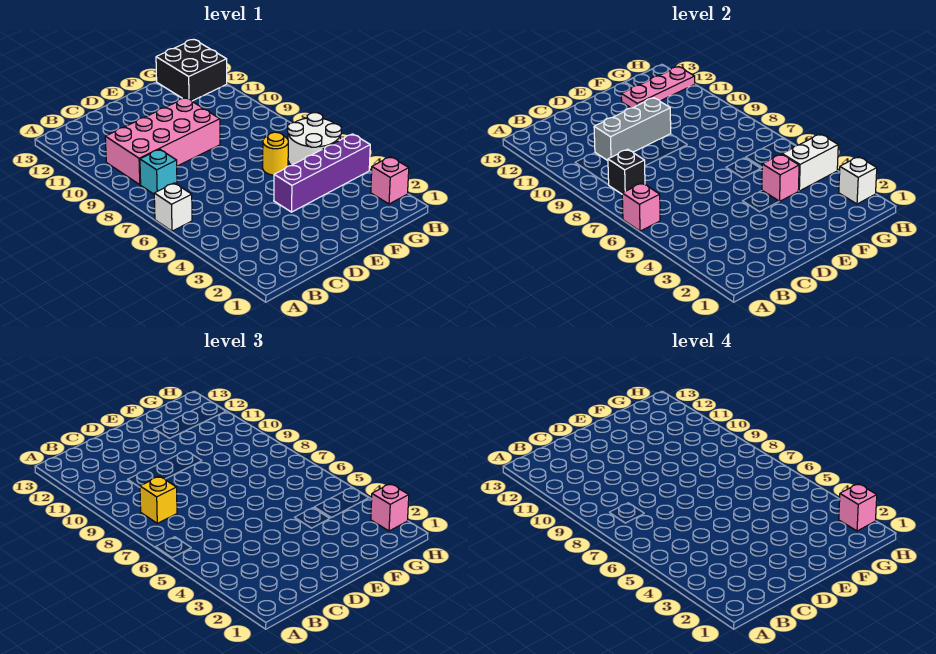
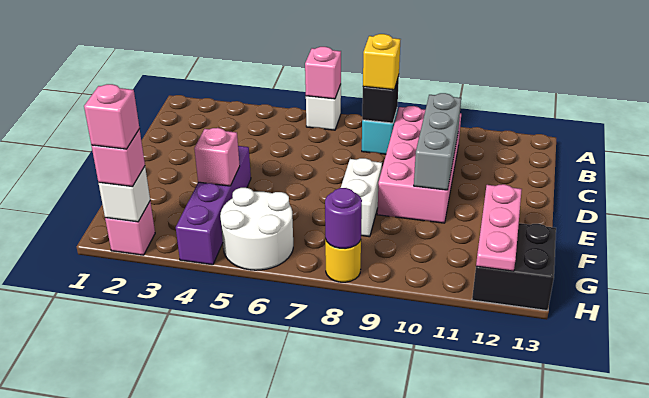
yellow round brick F6 level 1 -> yellow round brick H8 level 1
white brick G4:H4 level 2 -> white brick E8:F8 level 1
none -> purple round brick H8 level 2

